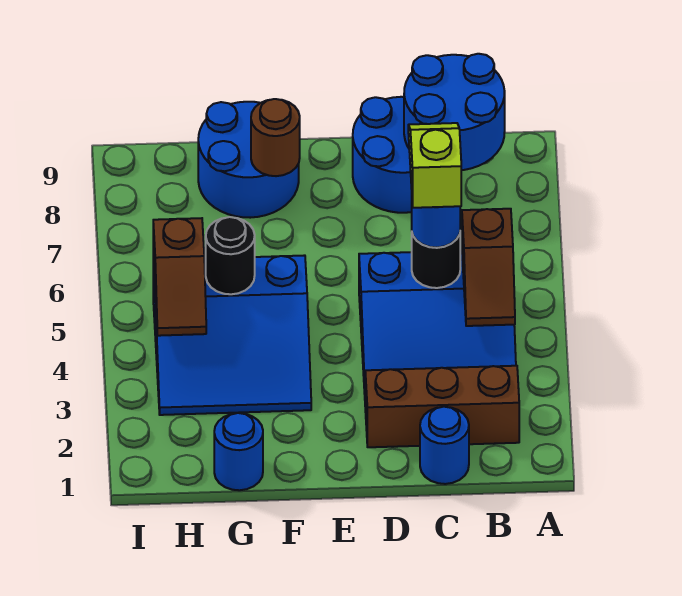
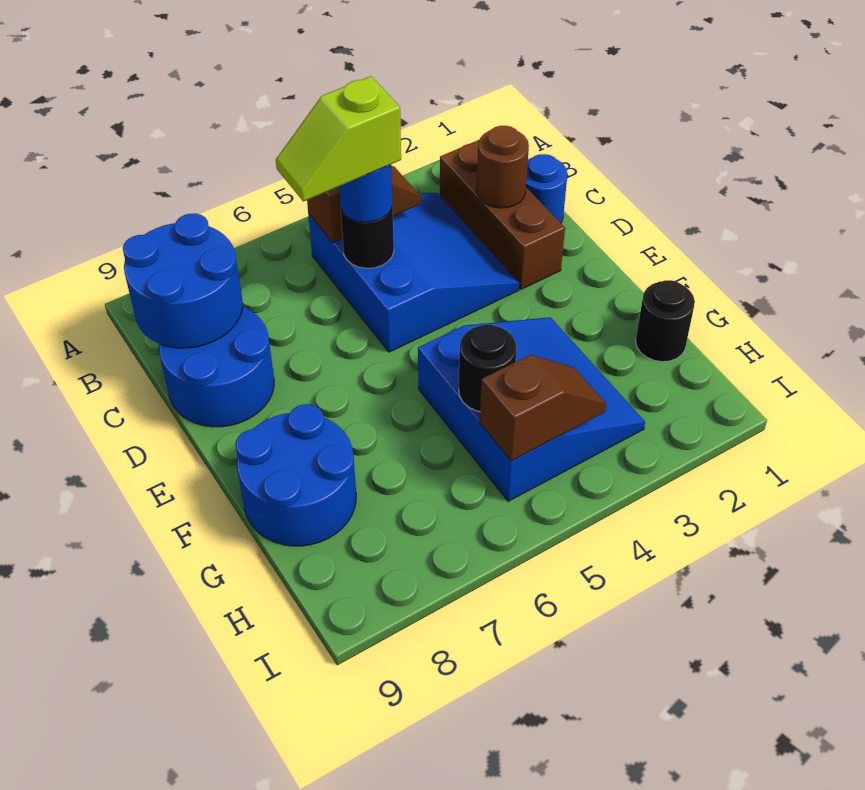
brown round brick F8 level 2 -> brown round brick C2 level 2
blue round brick G1 level 1 -> black round brick G1 level 1

